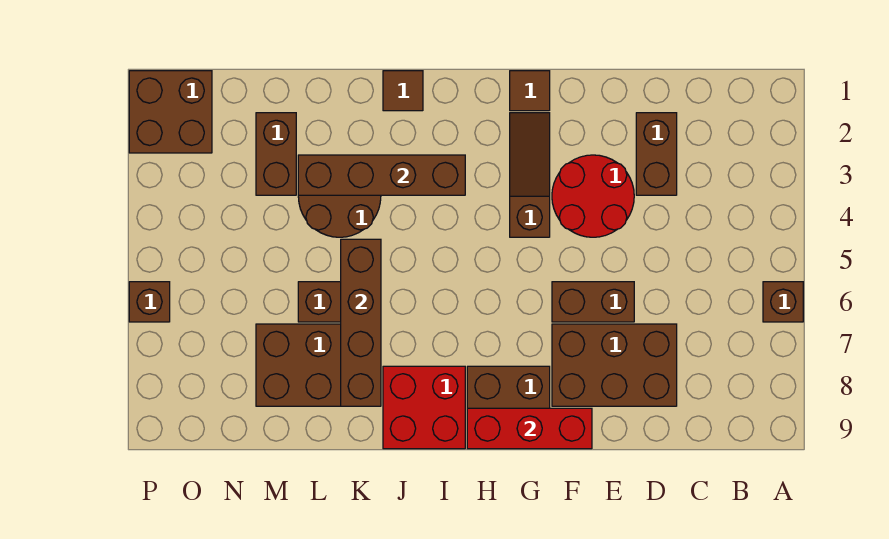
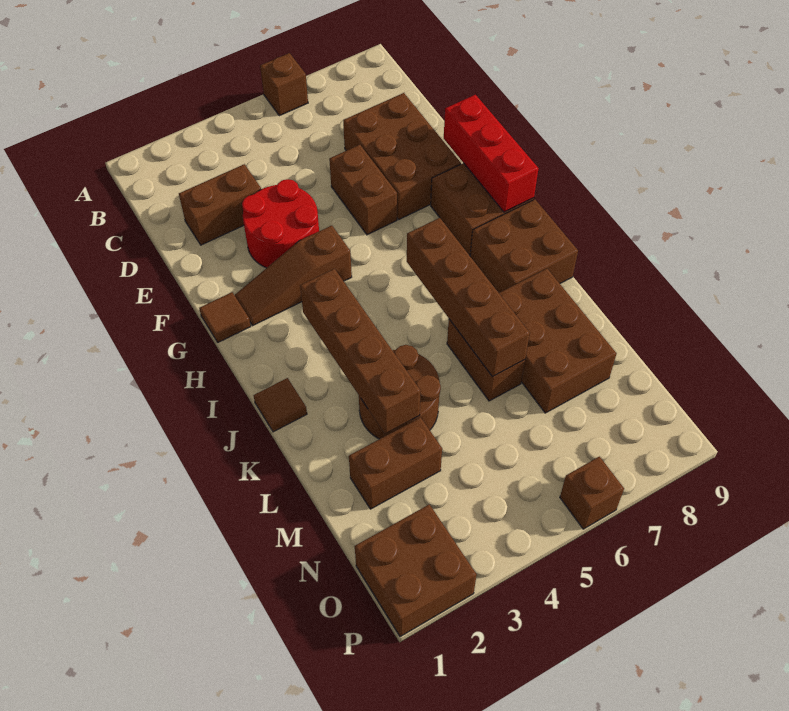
red brick I8:J9 level 1 -> brown brick I8:J9 level 1
brown brick K5:K8 level 2 -> brown brick I6:L6 level 2

